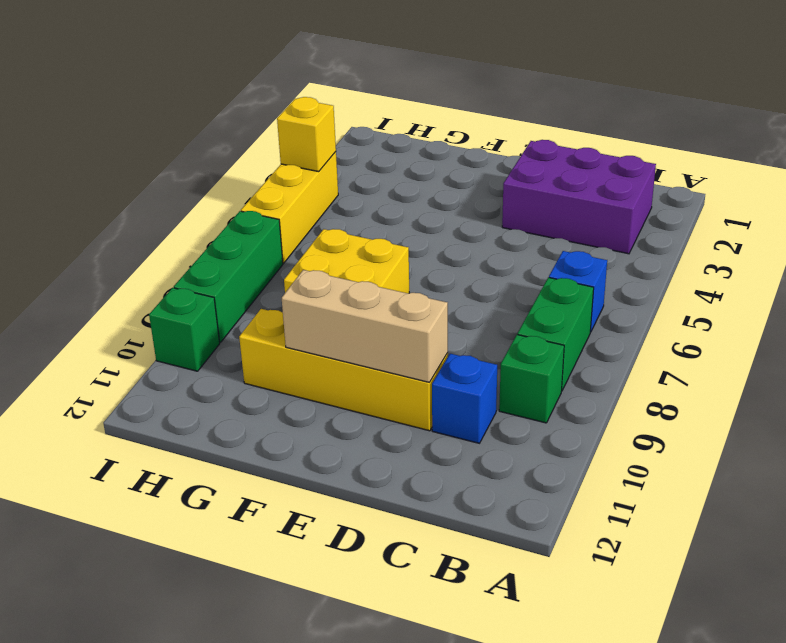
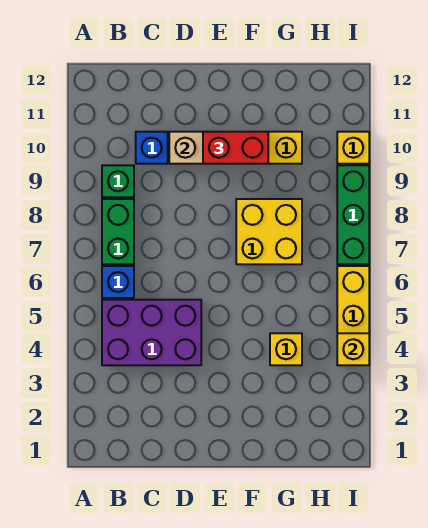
purple brick B2:D3 level 1 -> purple brick B4:D5 level 1
none -> red brick E10:F10 level 3
none -> yellow brick G4 level 1
green brick I10 level 1 -> yellow brick I10 level 1

